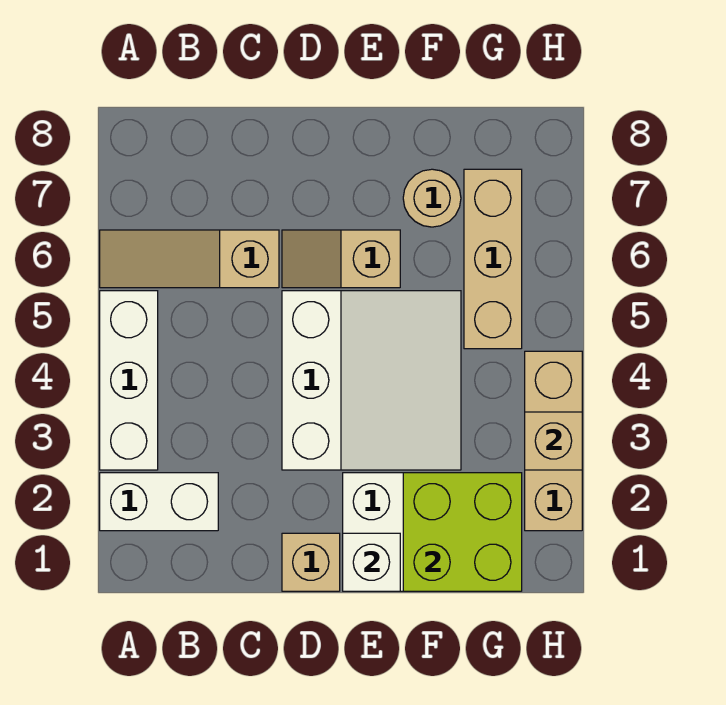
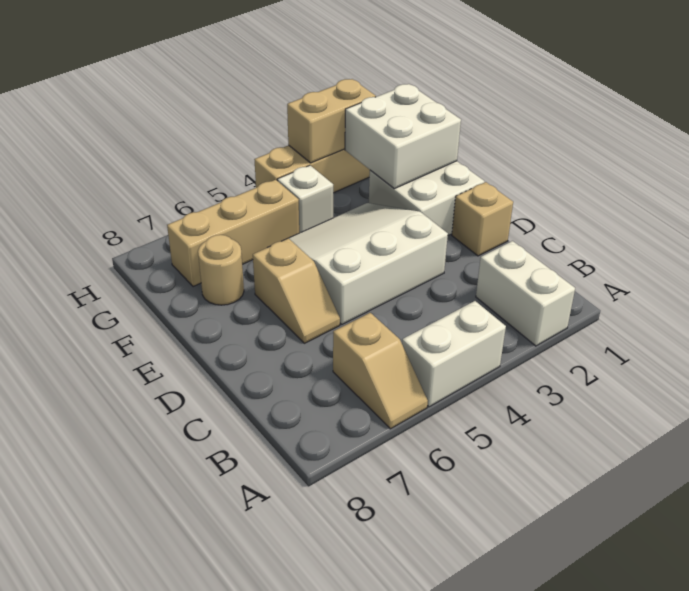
white brick A3:A5 level 1 -> white brick A4:A5 level 1
tan slope A6:C6 level 1 top C -> tan slope A6:B6 level 1 top B
white brick E1 level 2 -> white brick G4 level 1
lime brick F1:G2 level 2 -> white brick F1:G2 level 2
tan brick H3 level 2 -> tan brick H2:H3 level 2

